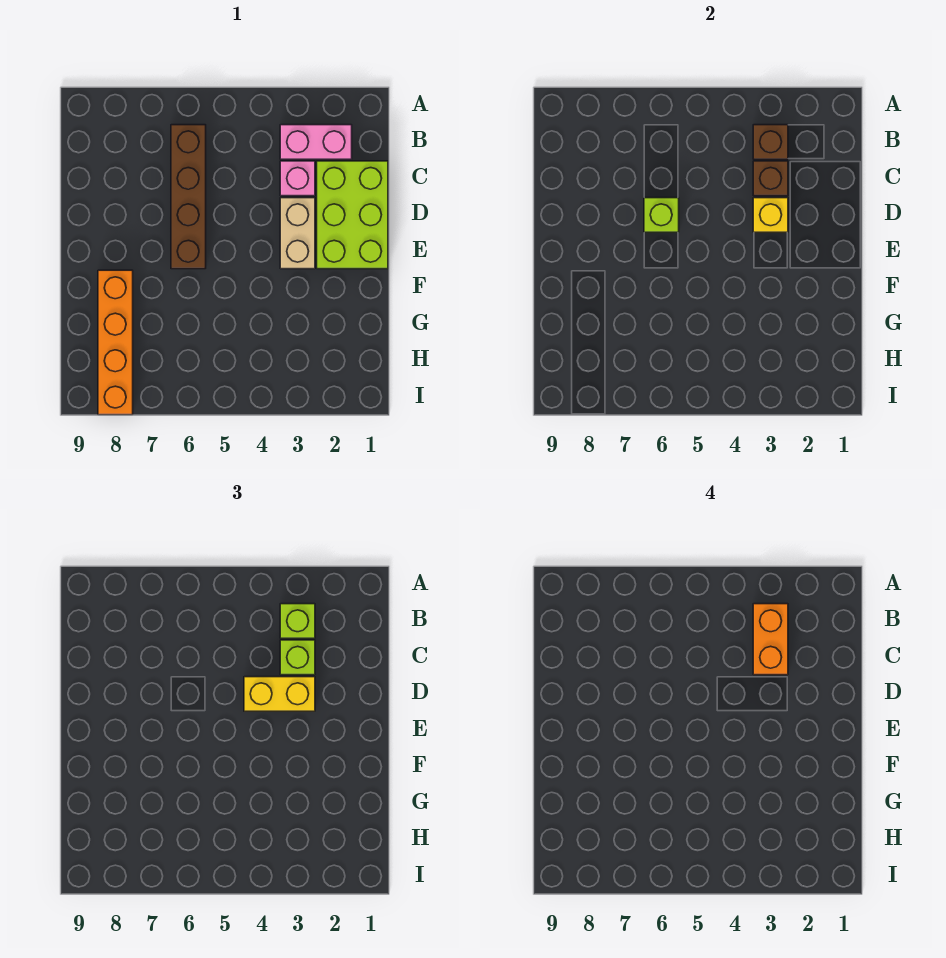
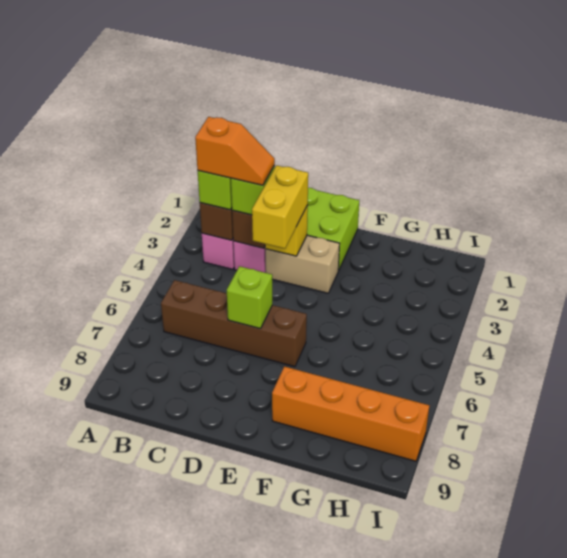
orange brick B3:C3 level 4 -> orange slope B3:C3 level 4 top B

